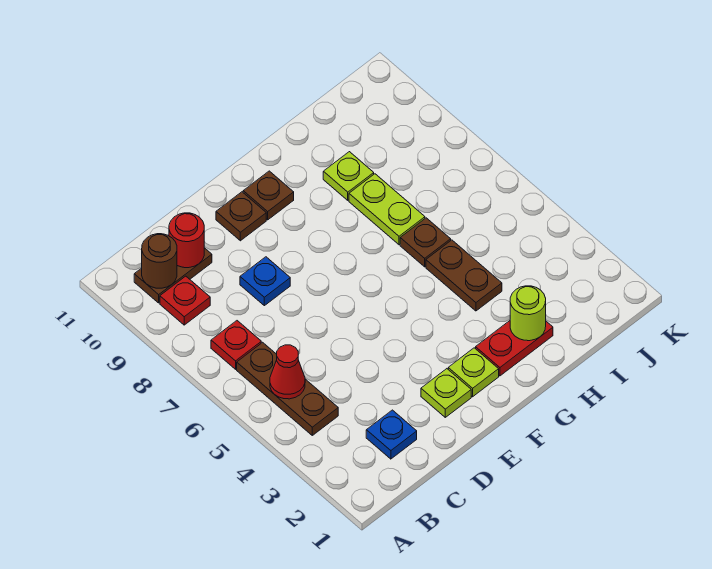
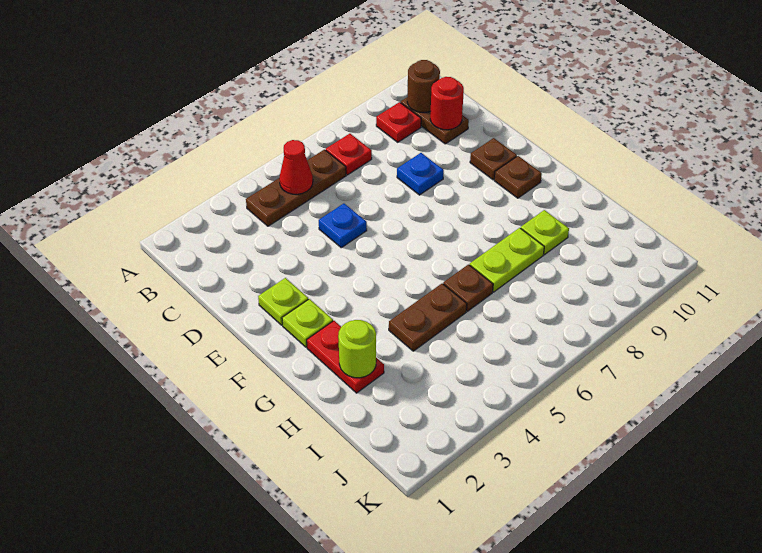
blue plate C2 level 1 -> blue plate D5 level 1

